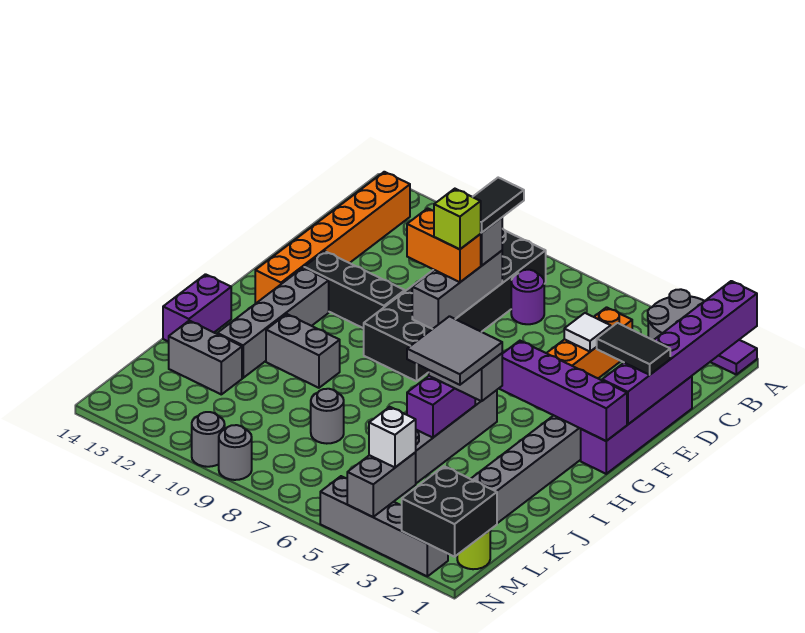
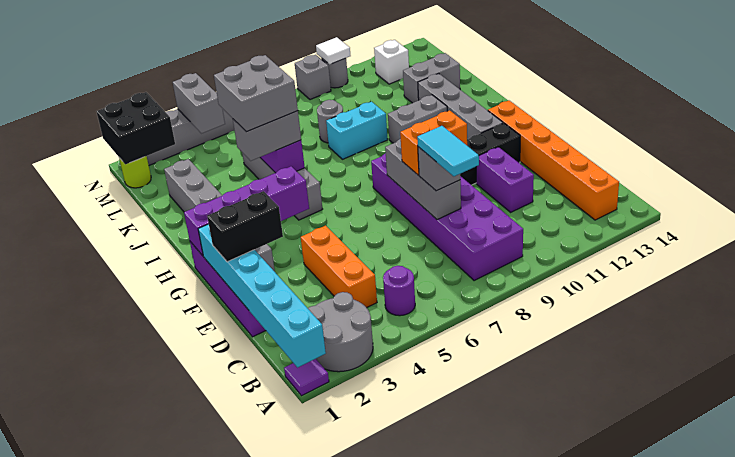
purple brick A1:F1 level 2 -> cyan brick A1:F1 level 2
black brick B8:G9 level 1 -> purple brick B8:G9 level 1
purple round brick C7 level 1 -> purple round brick B5 level 1
black tile C8:D8 level 4 -> cyan tile C8:D8 level 4
white tile D4 level 2 -> white tile N10 level 2
black tile E1:E2 level 3 -> black brick E1:E2 level 3
lime brick E8 level 4 -> none
grey tile I4:J5 level 4 -> grey brick I4:J5 level 4
purple brick I14:J14 level 1 -> purple brick D11:E11 level 1
none -> cyan brick J8:J9 level 1
white brick M4 level 3 -> white brick M12 level 1
grey round brick N9 level 1 -> grey brick N9 level 1

